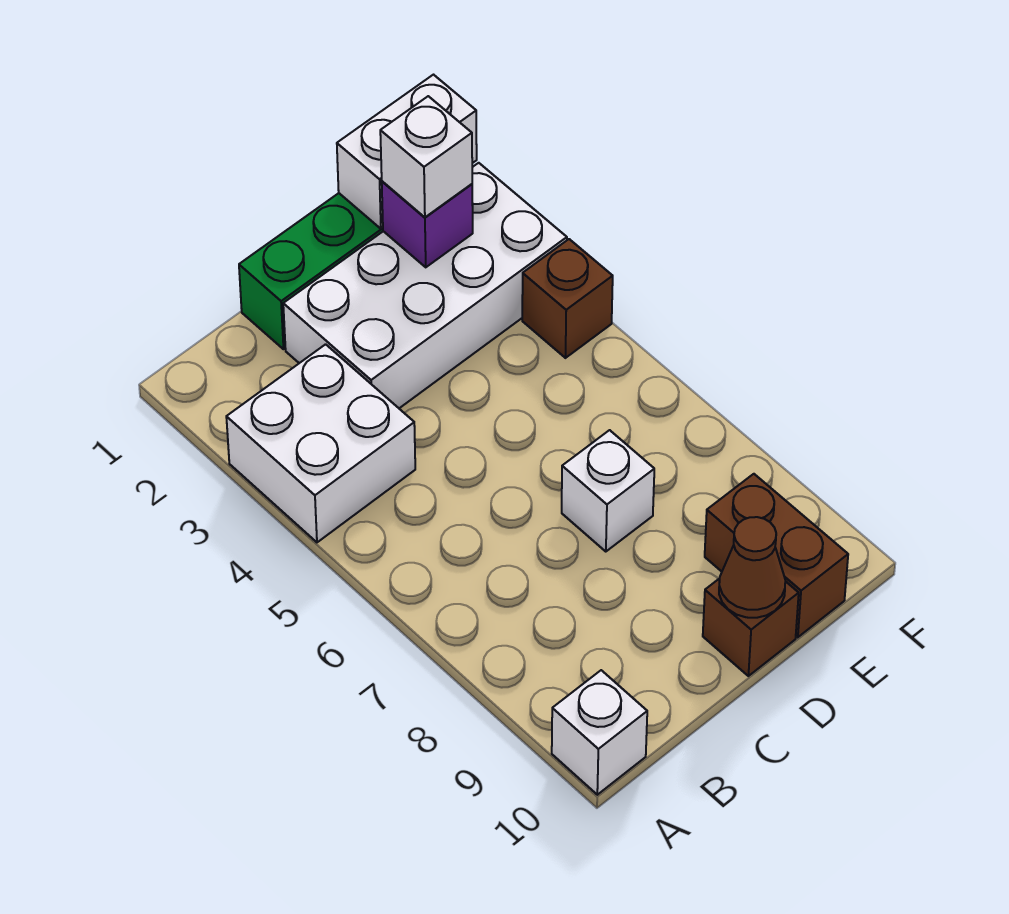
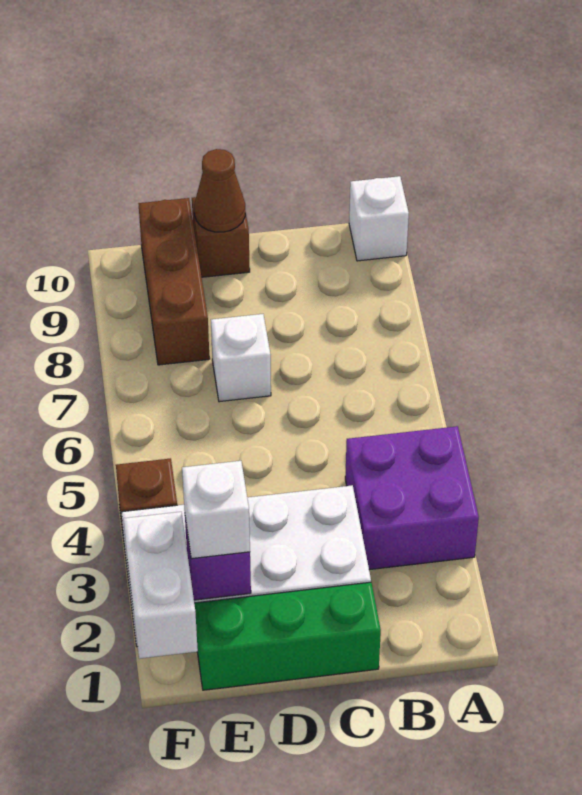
white brick A3:B4 level 1 -> purple brick A3:B4 level 1
white brick E1:F1 level 2 -> white brick F1:F2 level 2
brown brick E9:E10 level 1 -> brown brick E8:E10 level 1

